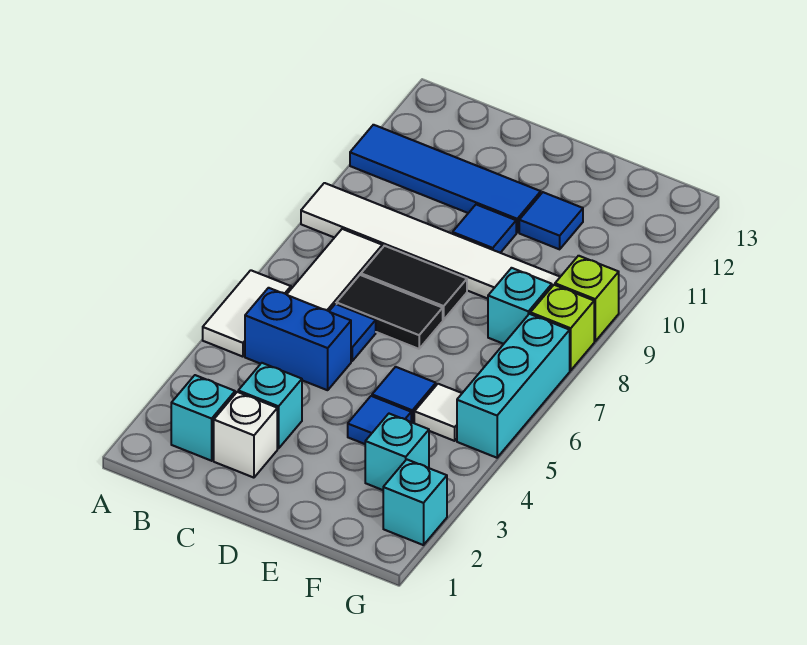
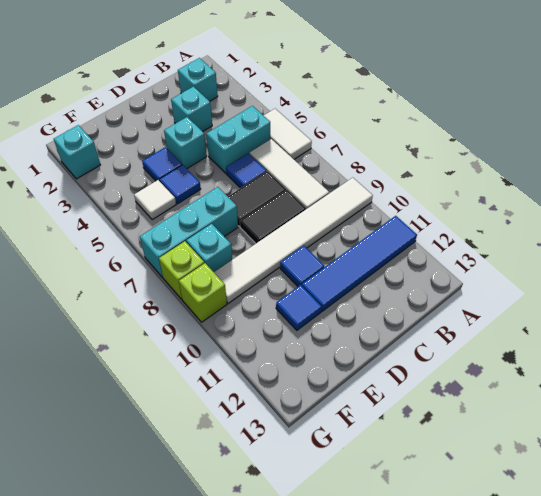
blue brick B5:C5 level 1 -> cyan brick B5:C5 level 1
white brick C2 level 1 -> none
cyan brick F3 level 1 -> cyan brick D4 level 1
cyan brick G5:G7 level 1 -> cyan brick E7:G7 level 1

